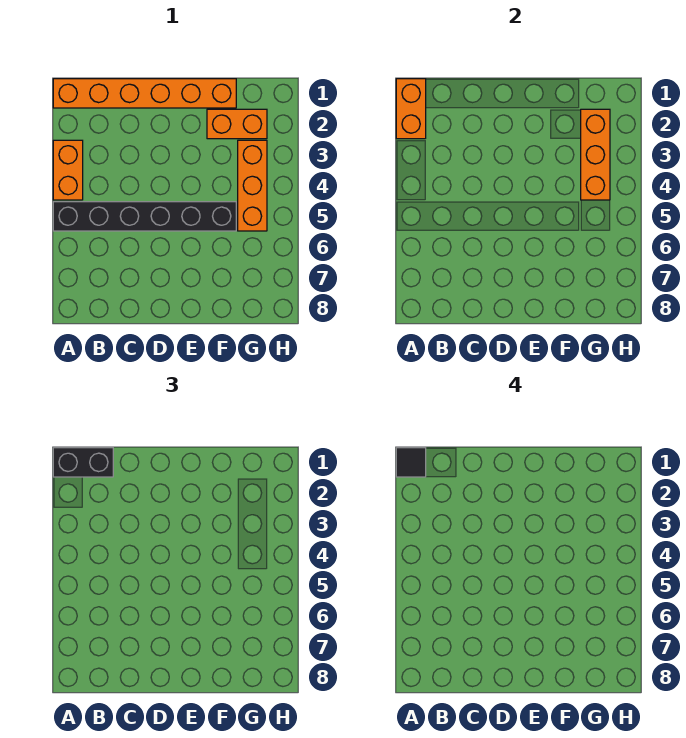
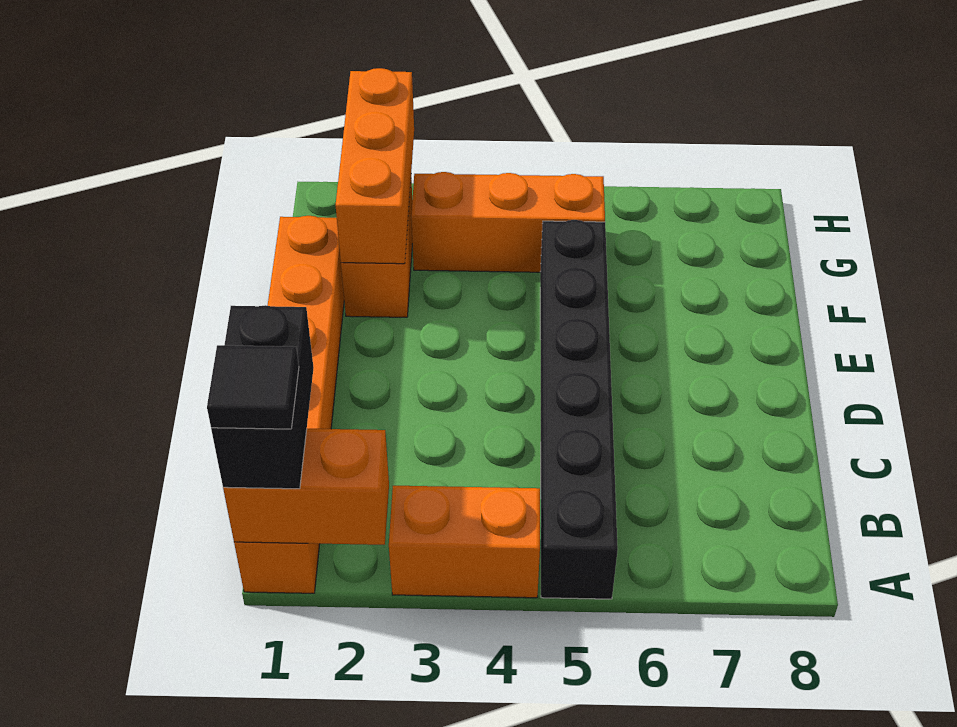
orange brick G2:G4 level 2 -> orange brick F2:H2 level 2

